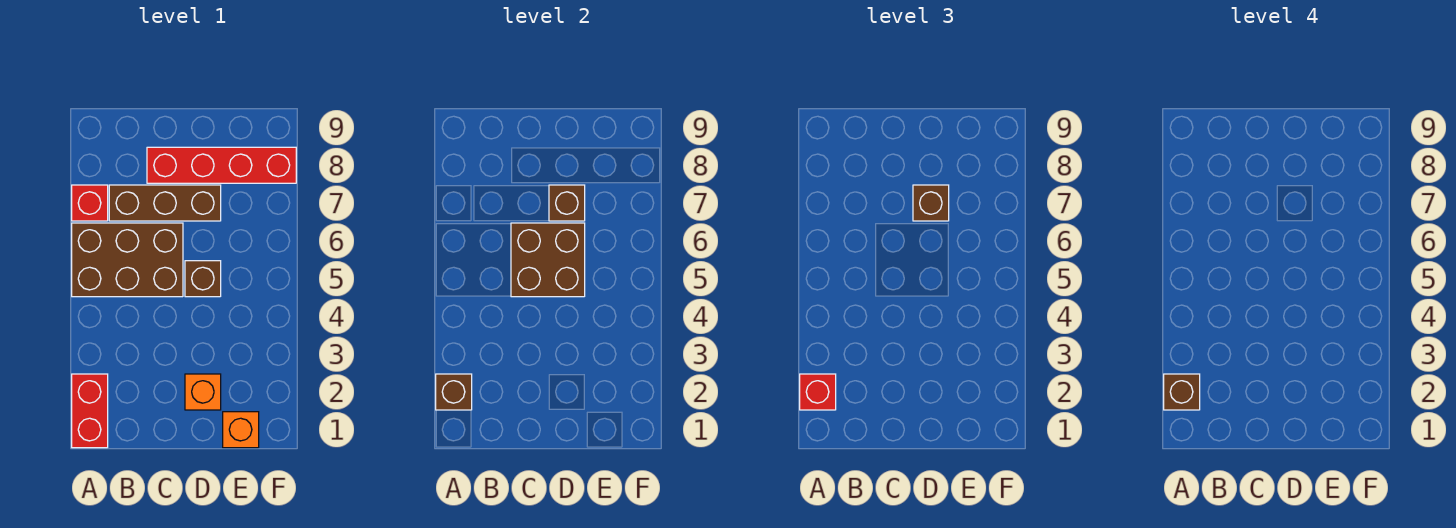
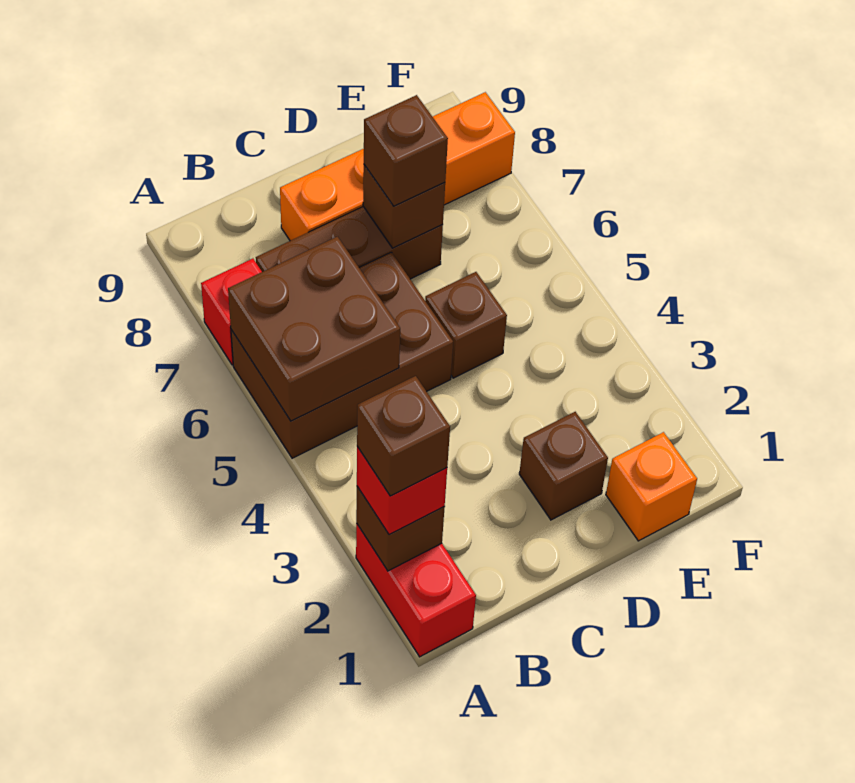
brown brick C5:D6 level 2 -> brown brick A5:B6 level 2
red brick C8:F8 level 1 -> orange brick C8:F8 level 1
orange brick D2 level 1 -> brown brick D2 level 1

